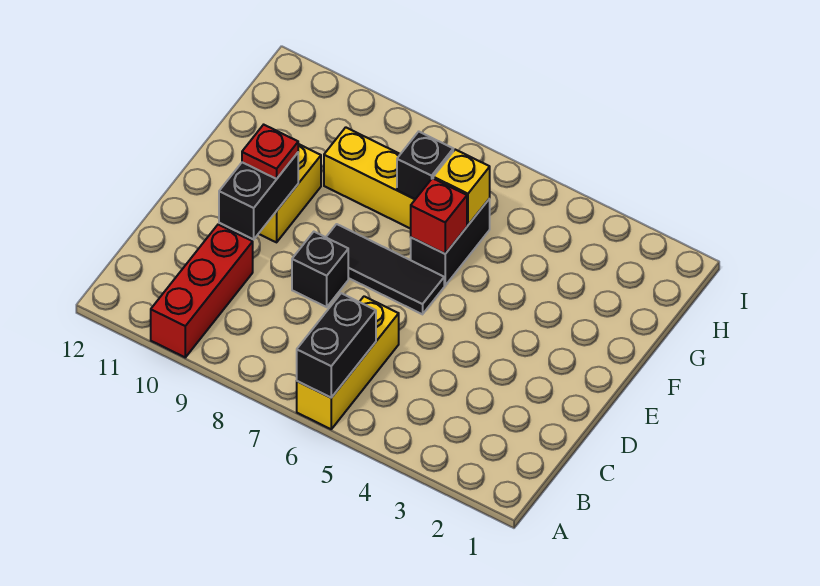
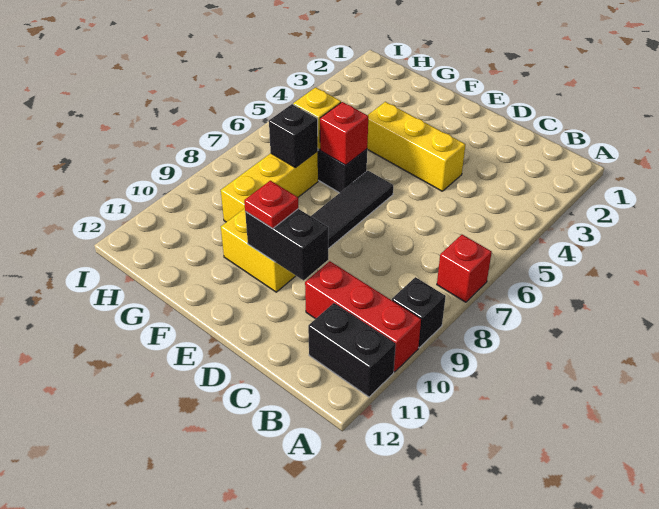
yellow brick A6:C6 level 1 -> yellow brick D4:F4 level 1
black brick A6:B6 level 2 -> black brick A11:B11 level 1
none -> red brick A7 level 1
black brick D8 level 1 -> black brick A9 level 1

